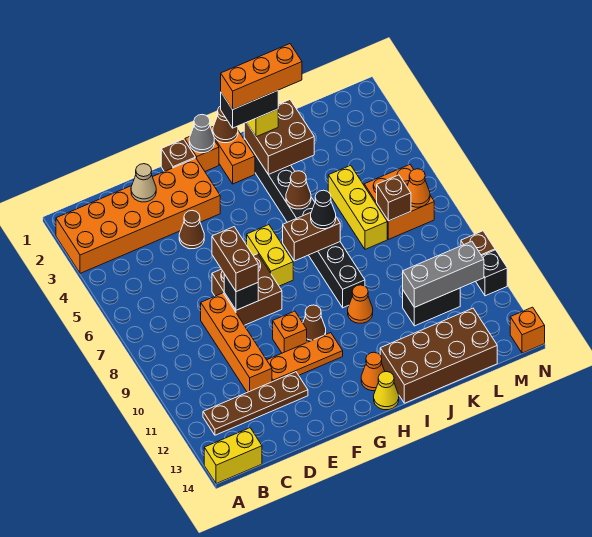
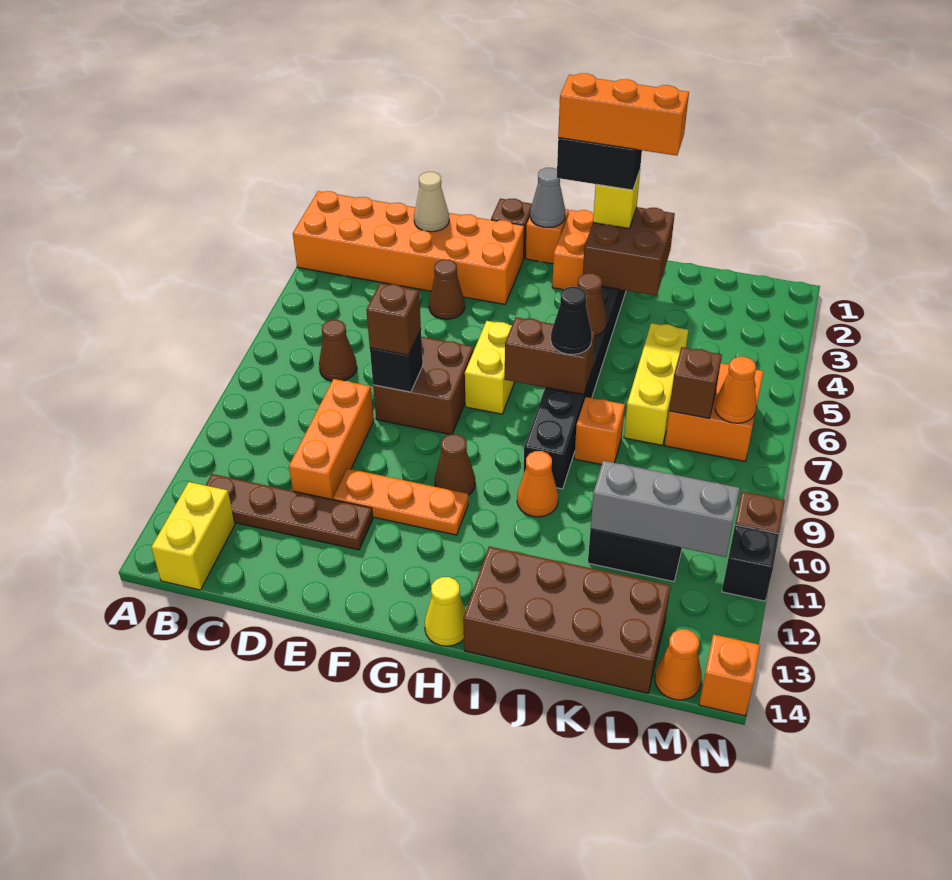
yellow brick A14:B14 level 1 -> yellow brick B13:B14 level 1
orange brick D8:D11 level 1 -> orange brick D9:D11 level 1
brown brick E7:E8 level 3 -> brown brick E8 level 3
orange brick F10 level 1 -> orange brick J8 level 1
brown cone H1 level 2 -> brown cone C7 level 1
orange cone H13 level 1 -> orange cone M14 level 1

